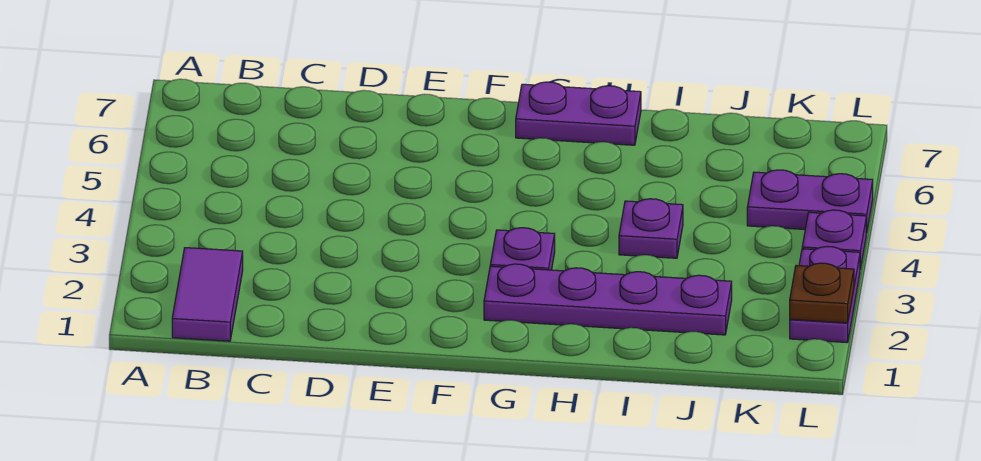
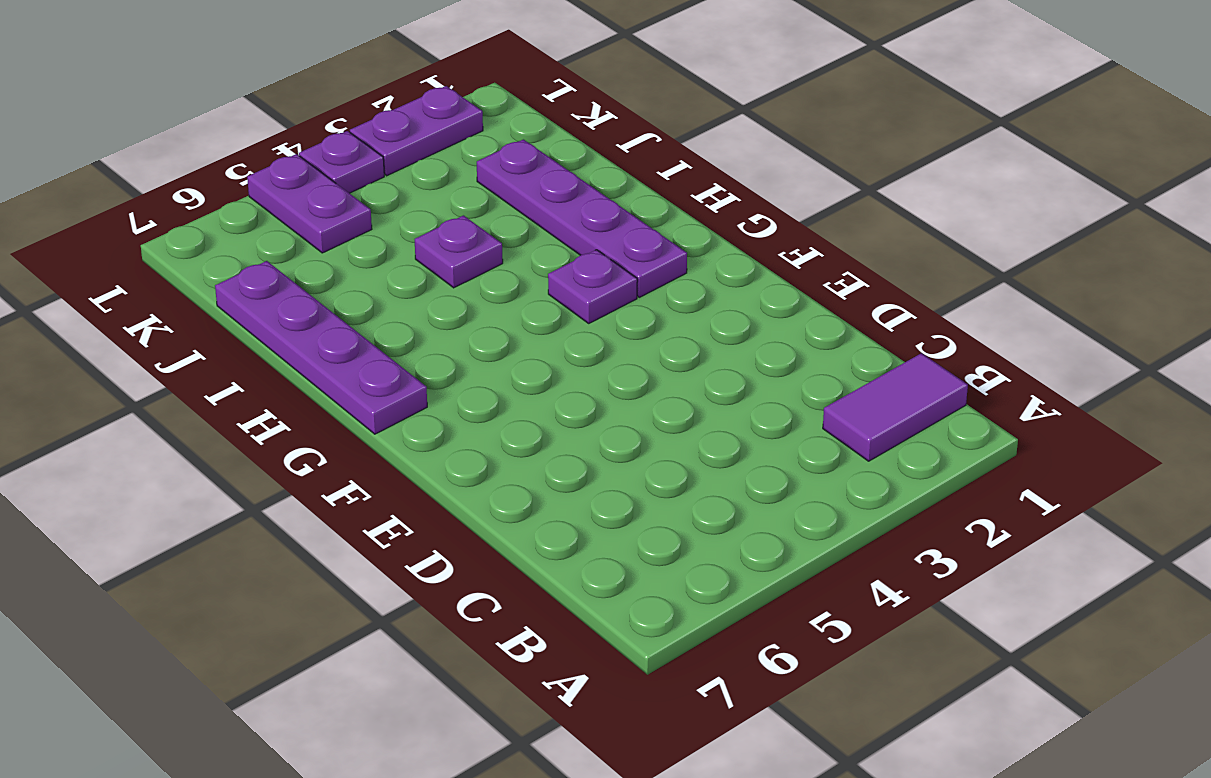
purple plate G7:H7 level 1 -> purple plate G7:J7 level 1
brown plate L2 level 2 -> none

